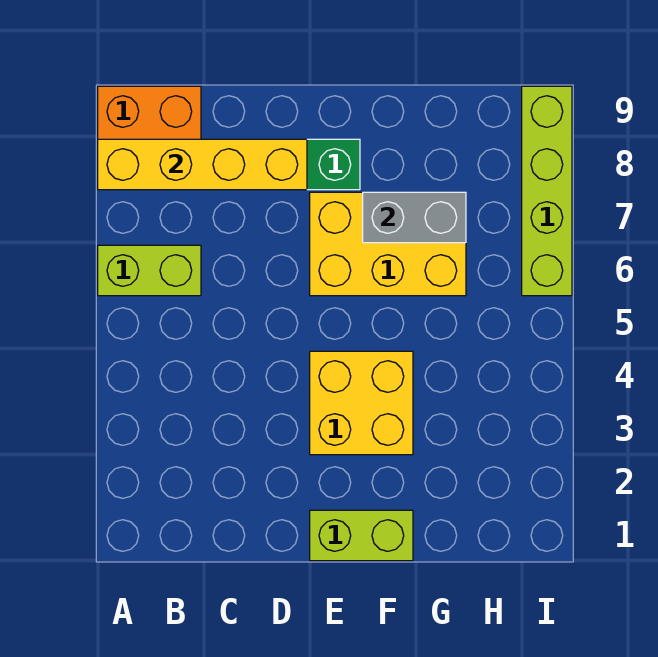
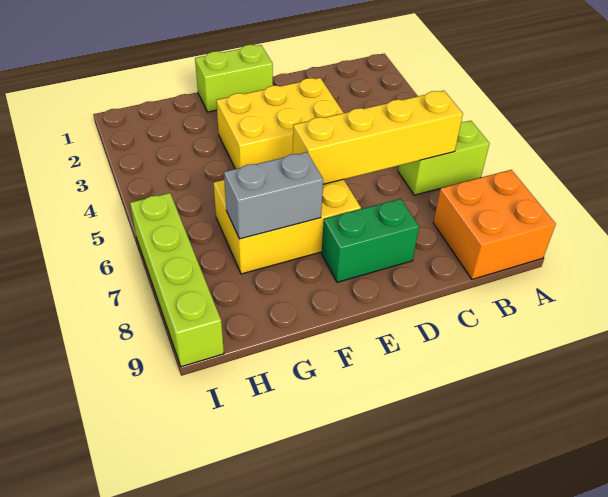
yellow brick A8:D8 level 2 -> yellow brick B6:E6 level 2
yellow brick E3:F4 level 1 -> yellow brick D3:F4 level 1

